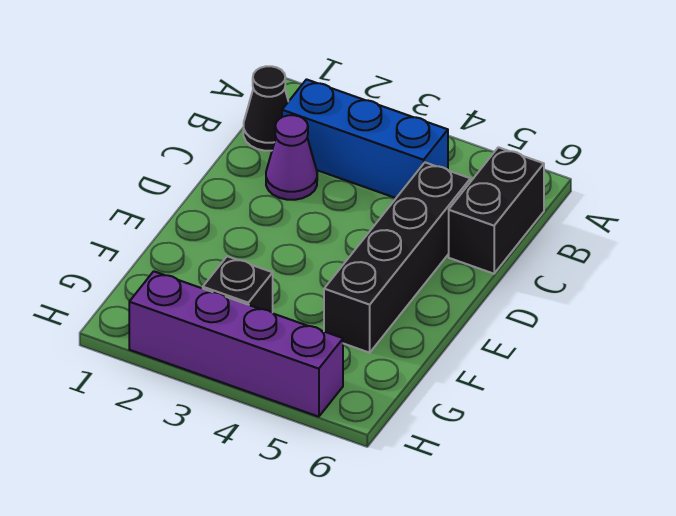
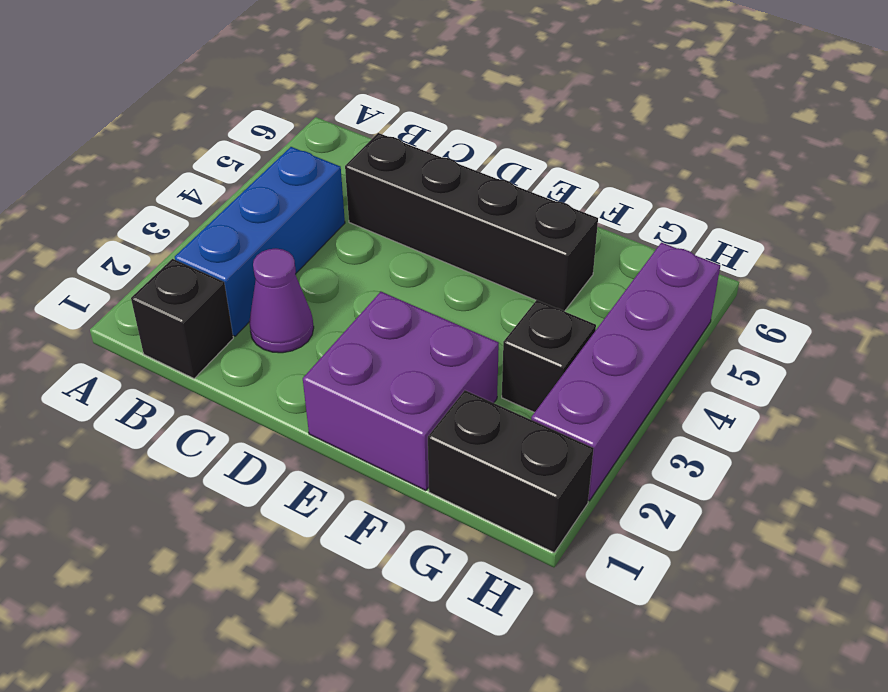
black cone B1 level 1 -> black brick B1 level 1
black brick B6:C6 level 1 -> black brick G1:H1 level 1
none -> purple brick E1:F2 level 1

